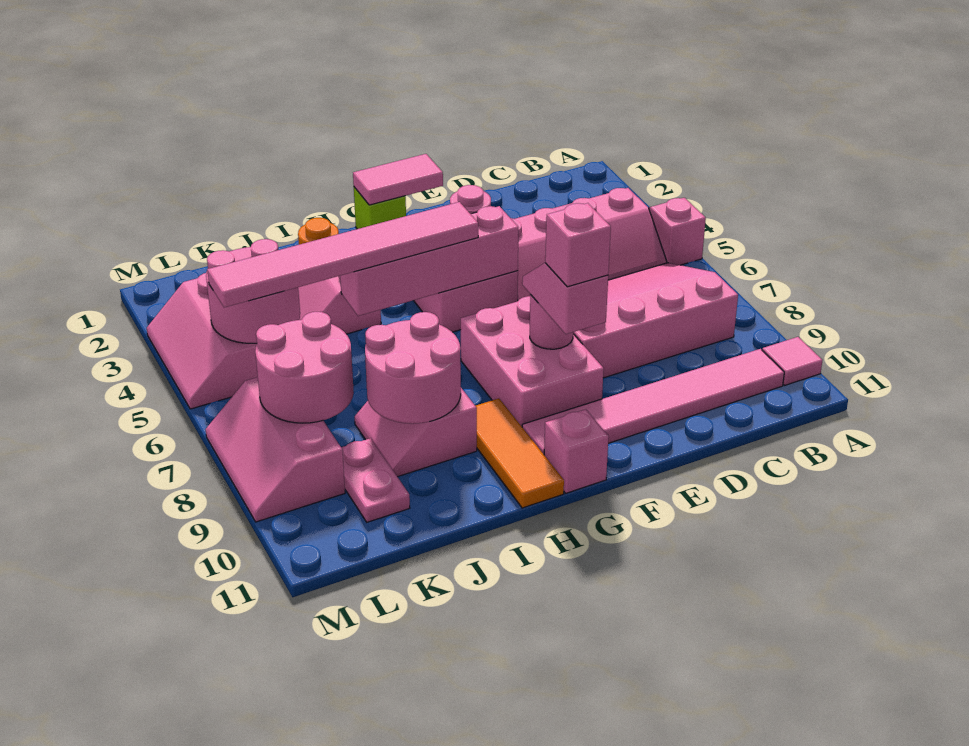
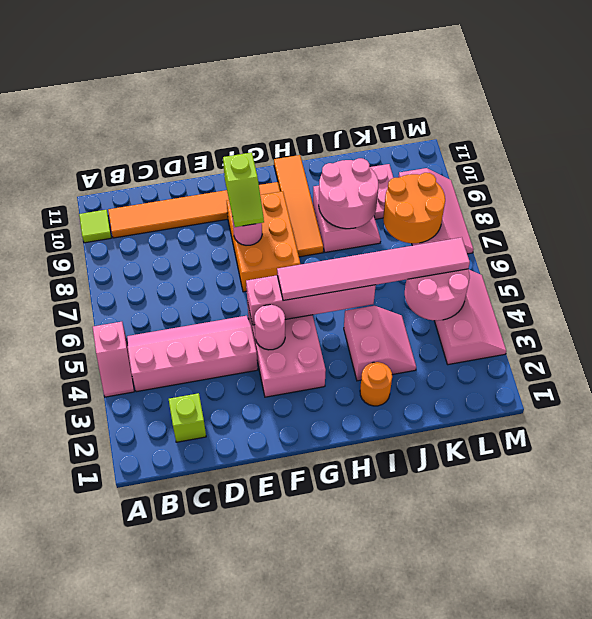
pink tile A10 level 1 -> lime tile A10 level 1
pink slope B6:E8 level 1 top 8 -> none
pink tile B10:G10 level 1 -> orange tile B10:G10 level 1
pink tile F1:G1 level 2 -> none
pink brick F7:G9 level 1 -> orange brick F7:G9 level 1
pink slope F8:F9 level 3 top 9 -> lime slope F8:F9 level 3 top 9
pink brick F9 level 4 -> none
lime brick G1 level 1 -> lime brick C2 level 1
pink brick G11 level 1 -> none
orange tile H9:H11 level 1 -> orange tile H8:H11 level 1
pink round brick K7:L8 level 2 -> orange round brick K7:L8 level 2

